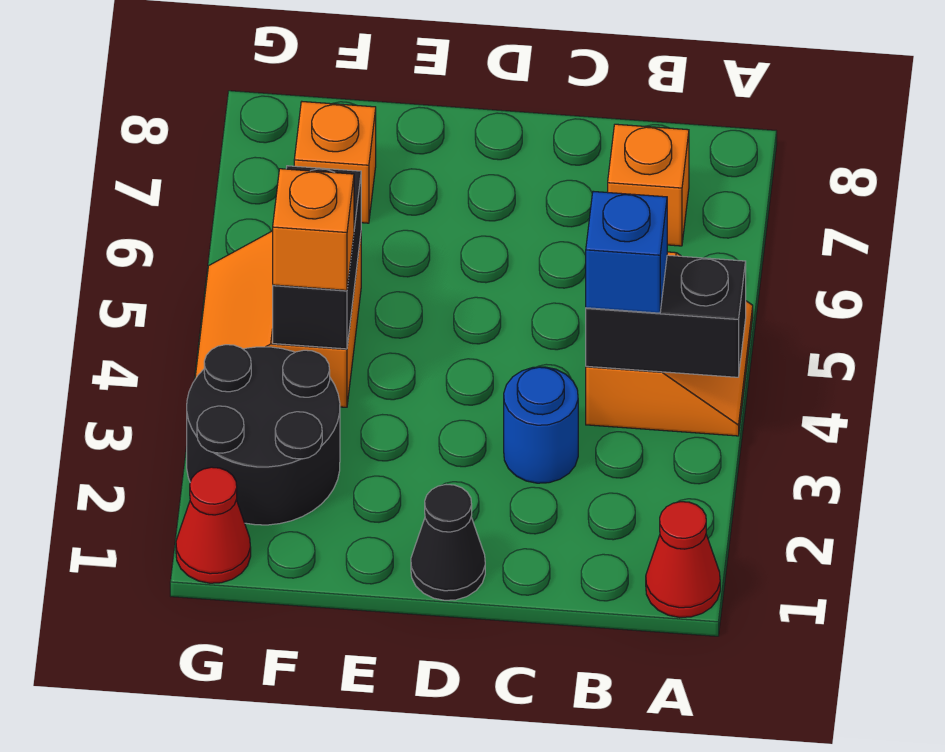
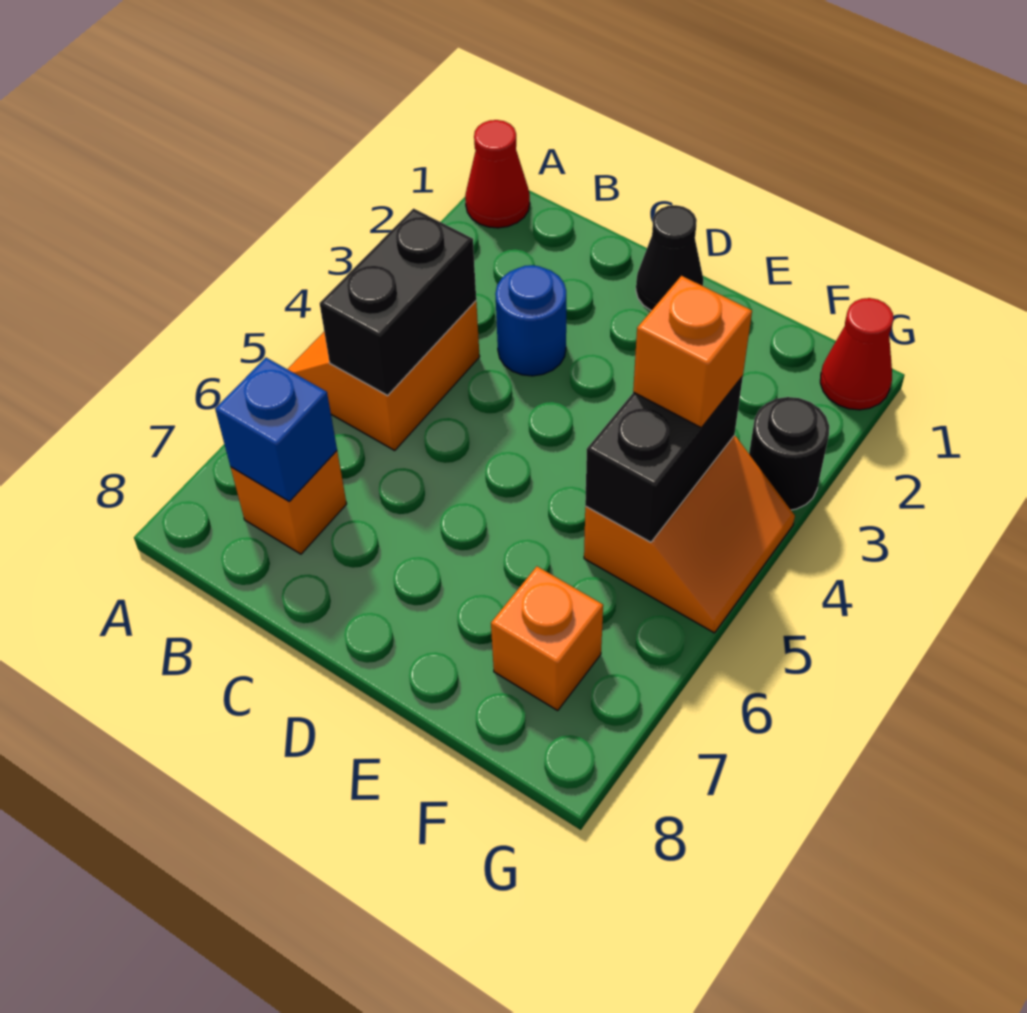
black brick A4:B4 level 2 -> black brick B4:B5 level 2
blue brick B4 level 3 -> blue brick B7 level 2
black round brick F2:G3 level 1 -> black round brick G3 level 1

